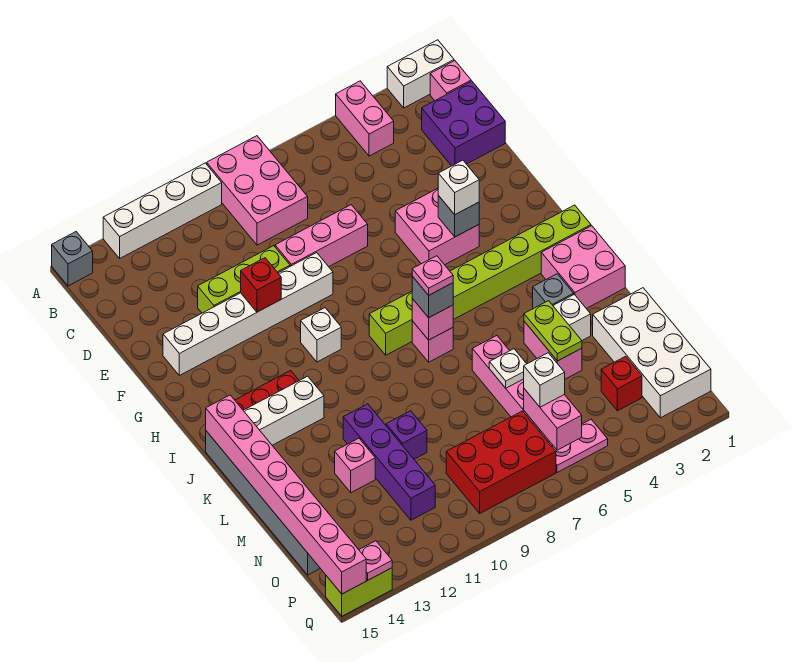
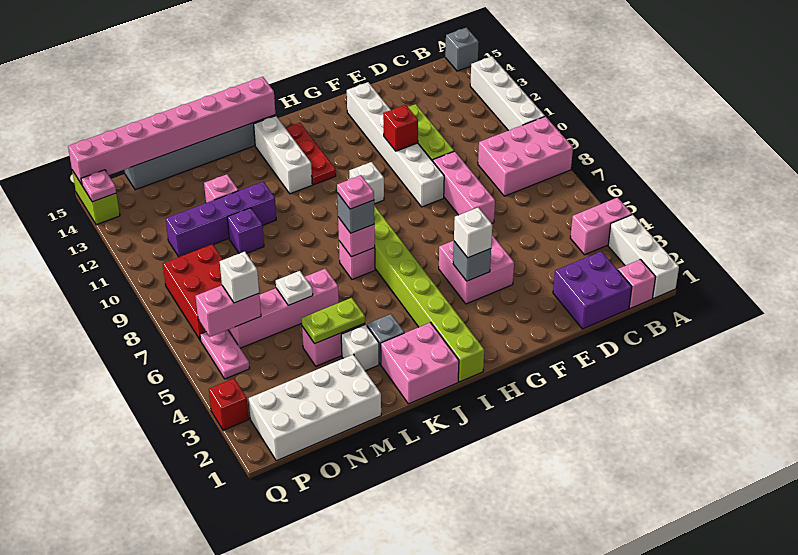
white brick A1:A2 level 1 -> white brick A1:A3 level 1
red brick O3 level 1 -> red brick Q3 level 1

